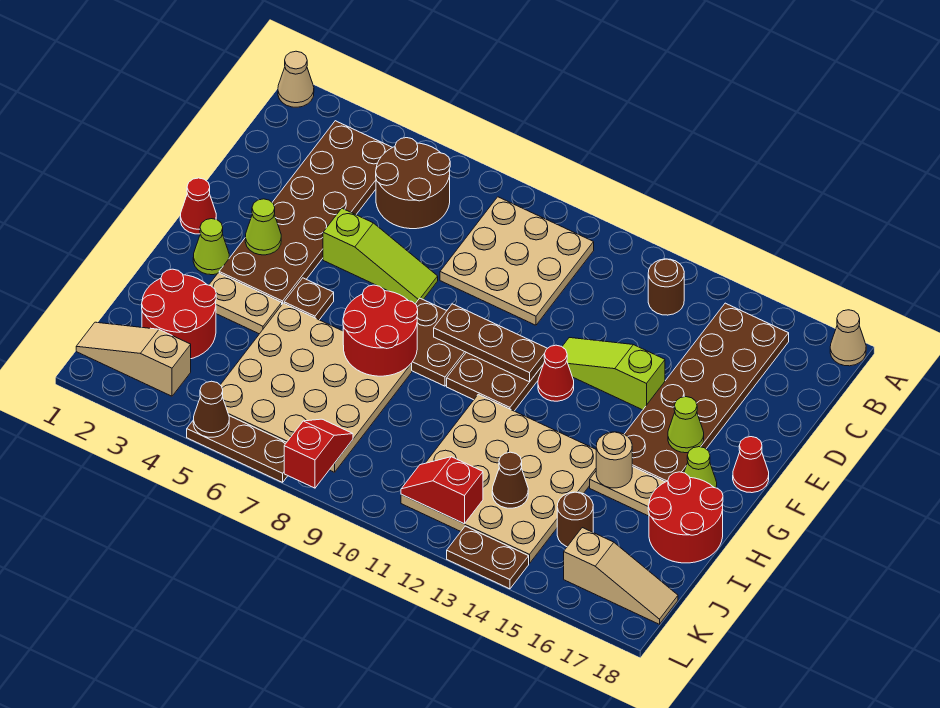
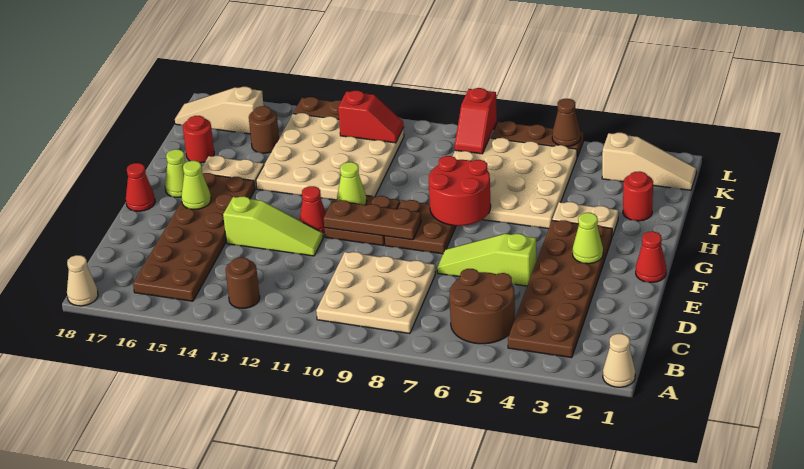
lime cone G2 level 1 -> lime cone G11 level 2
brown plate G5 level 1 -> none
tan round brick H15 level 2 -> none
red round brick H17:I18 level 1 -> red round brick I17 level 1
red round brick I2:J3 level 1 -> red round brick I2 level 1
brown cone J13 level 2 -> none

